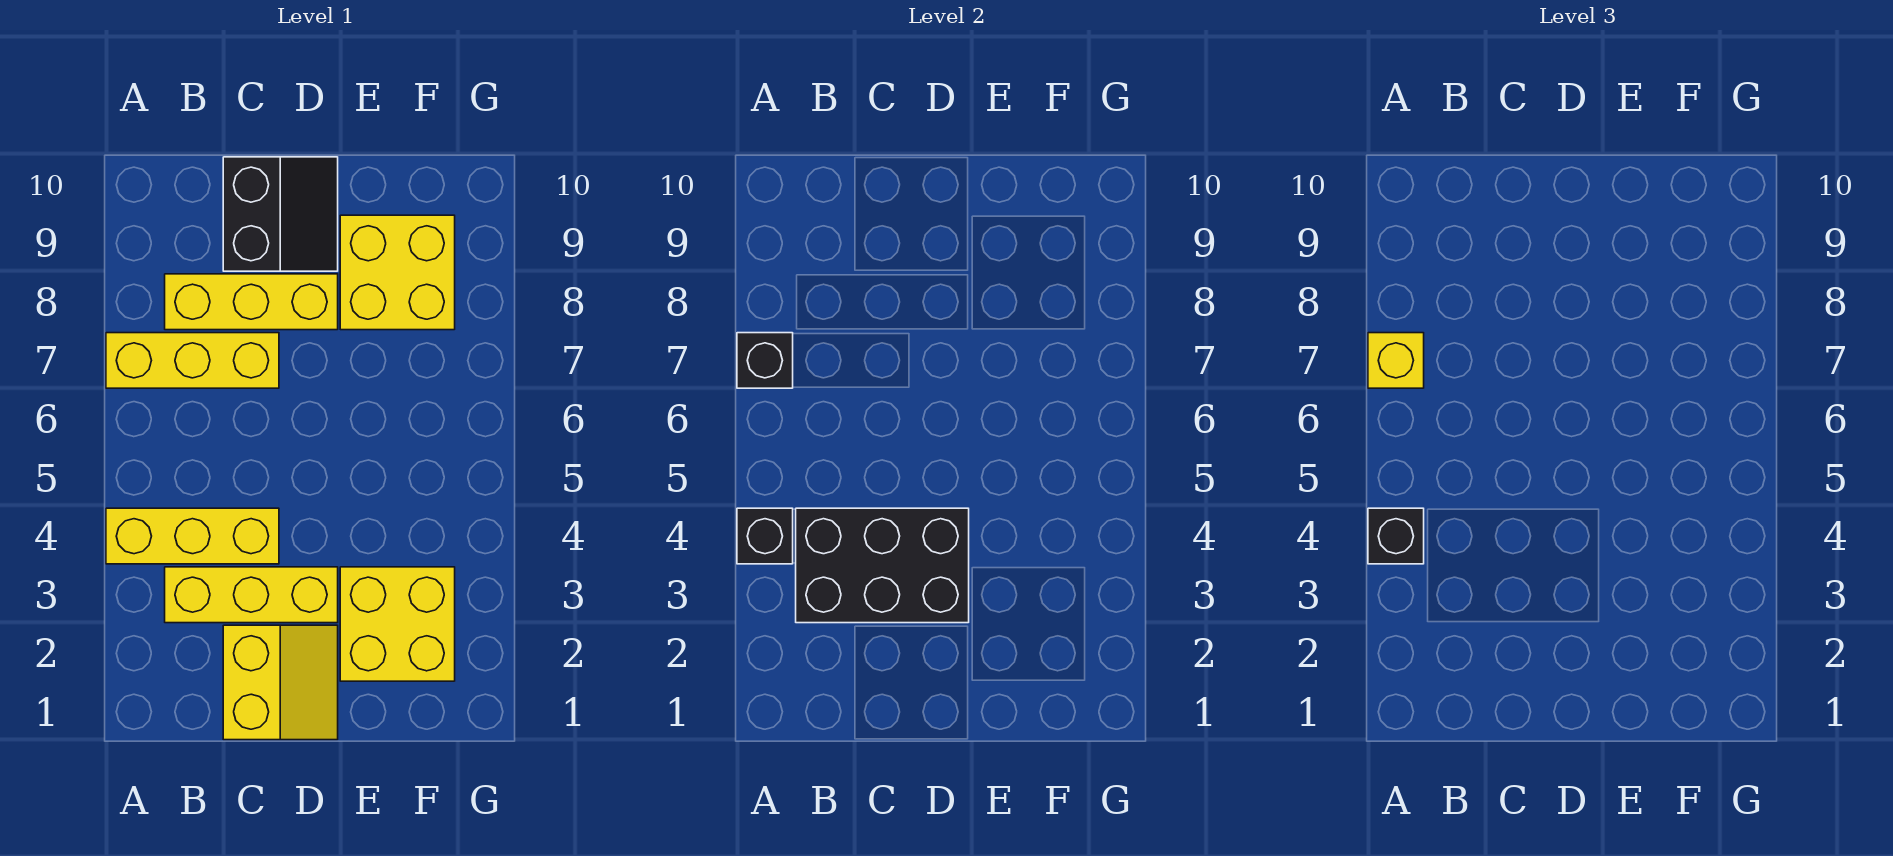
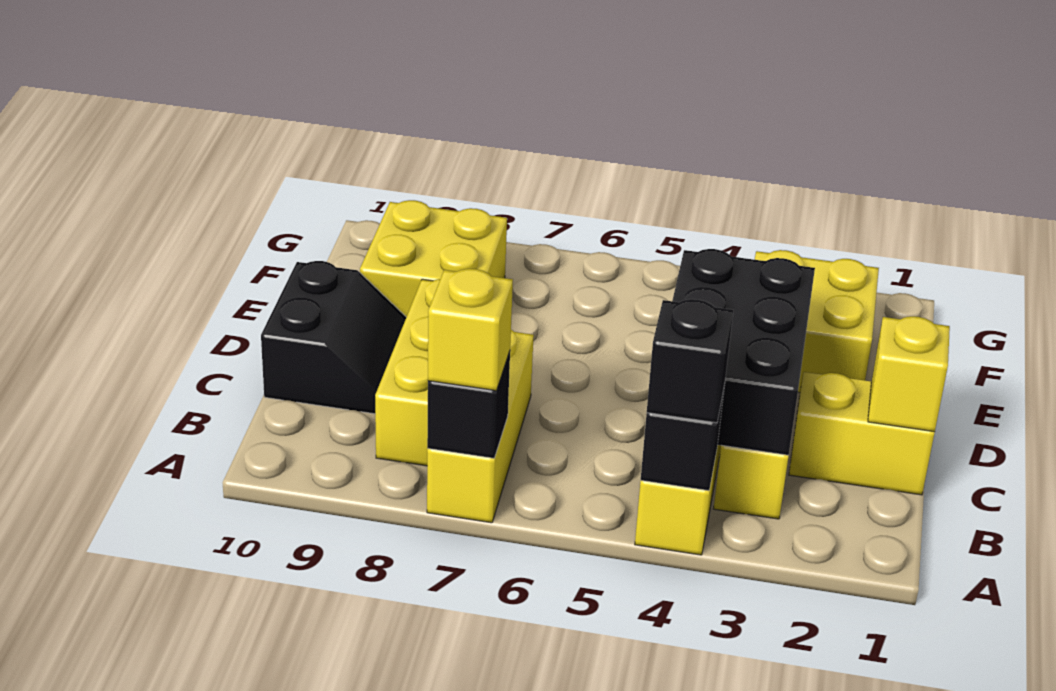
none -> yellow brick C1 level 2
black slope C9:D10 level 1 top C -> black slope C9:D10 level 1 top 10

